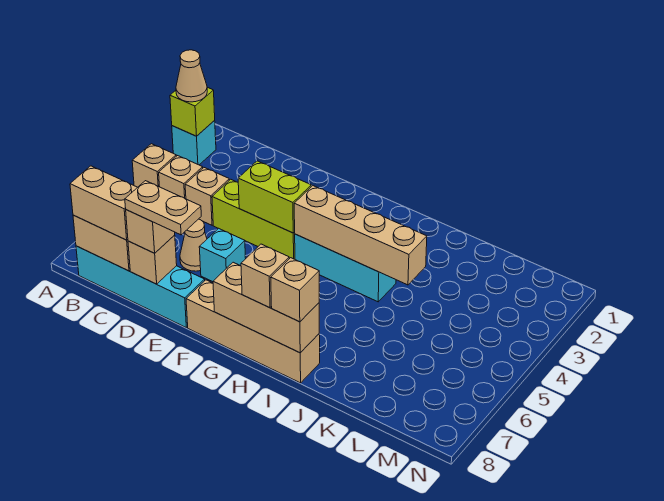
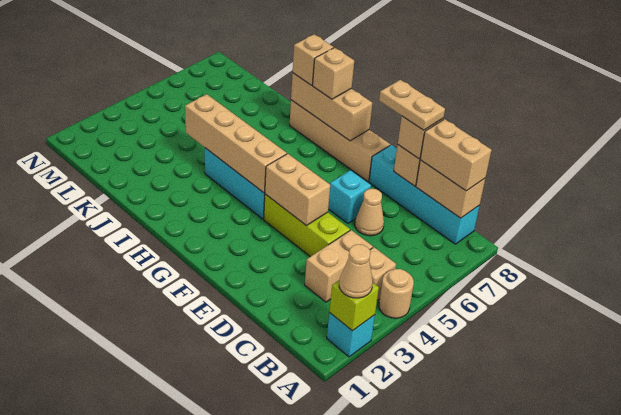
tan brick A4 level 1 -> tan round brick A4 level 1
tan brick C4 level 1 -> tan brick C3:C4 level 1
lime brick E4:F4 level 2 -> tan brick E4:F4 level 2

